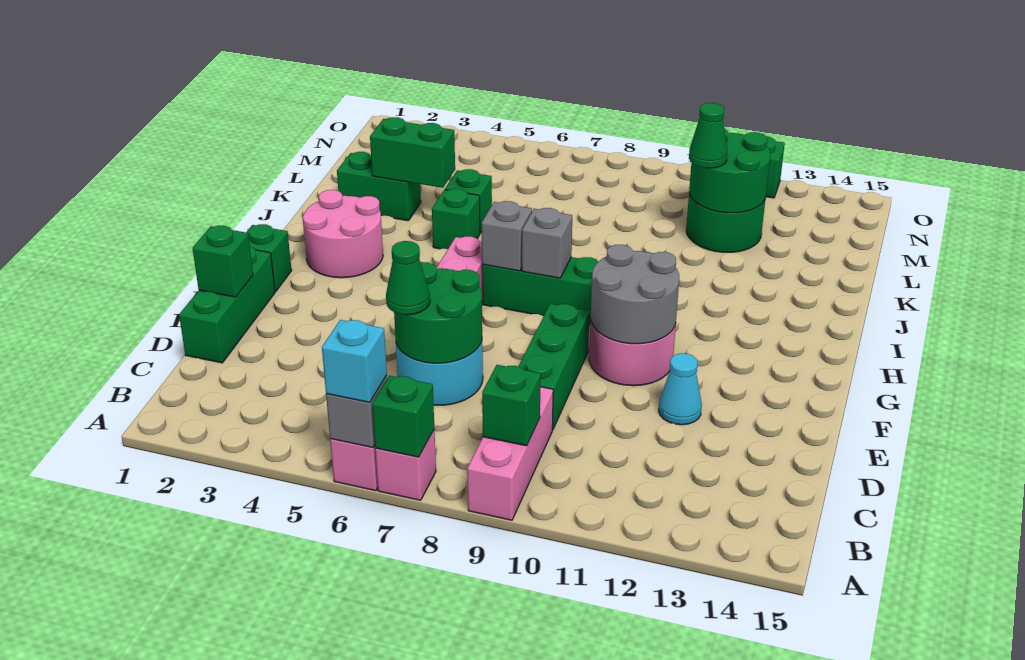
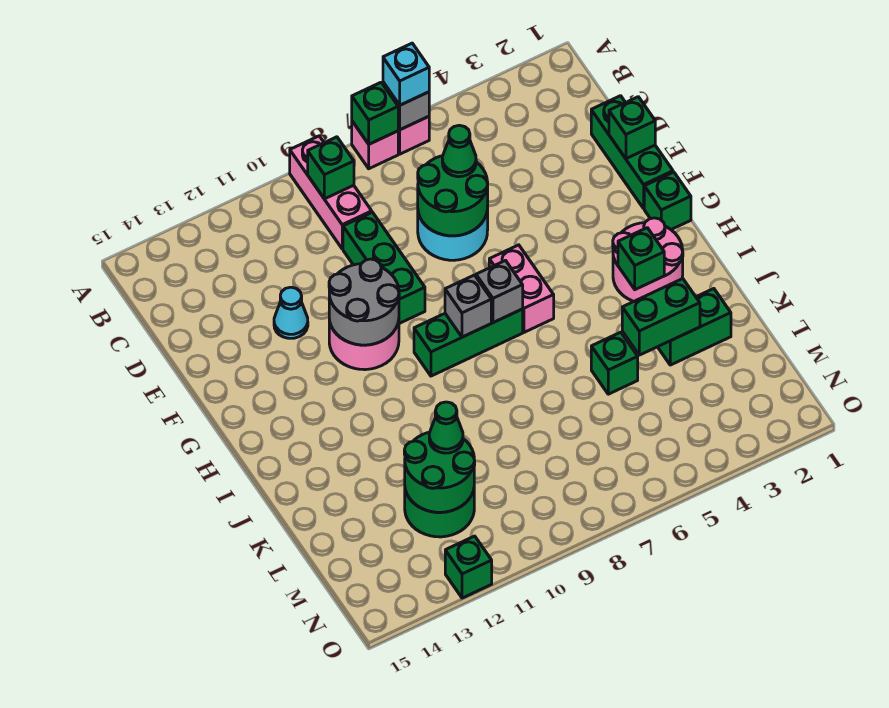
green brick J5 level 1 -> green brick I3 level 2

